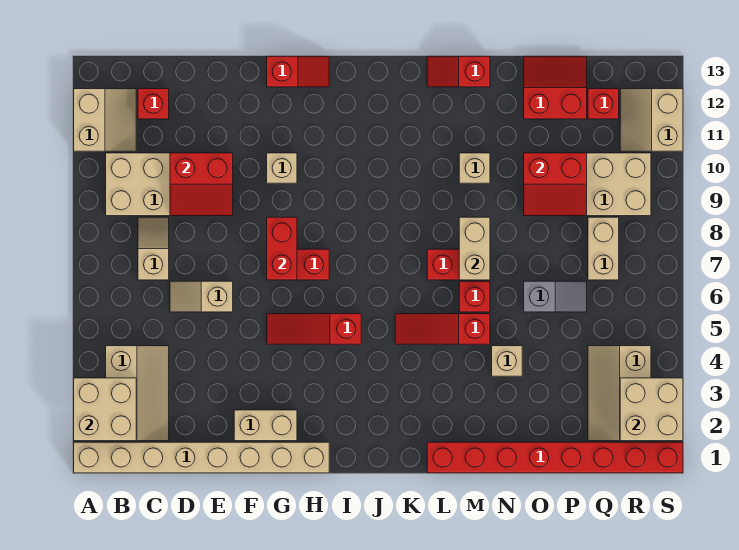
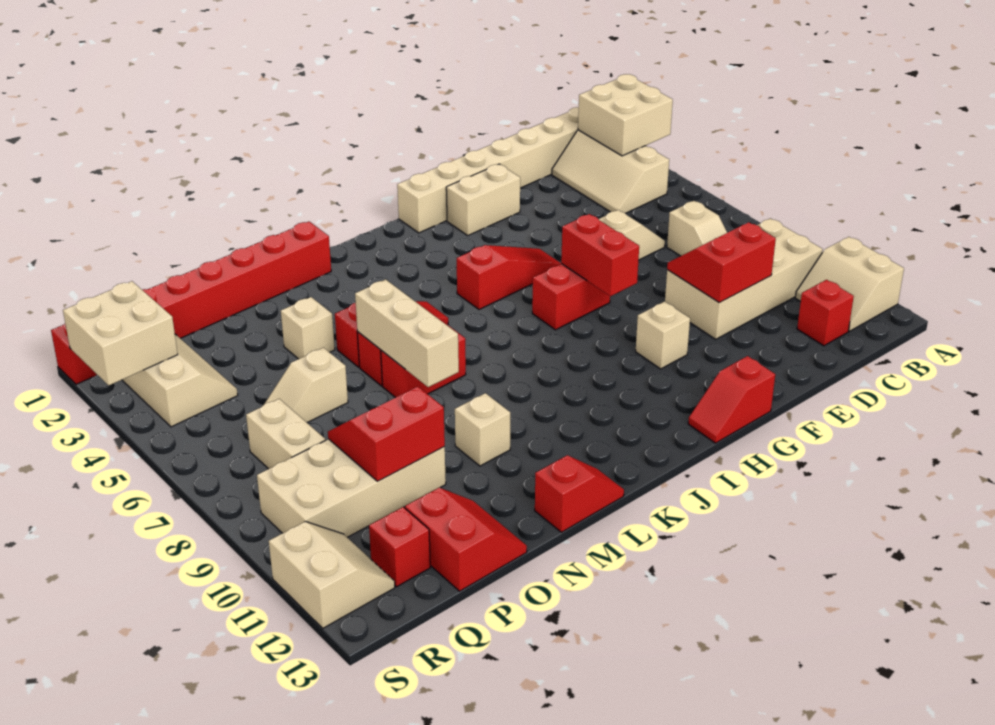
tan brick M7:M8 level 2 -> tan brick M6:M8 level 2
grey slope O6:P6 level 1 top O -> tan slope O6:P6 level 1 top O
red slope O12:P13 level 1 top 12 -> red slope O12:P13 level 1 top P

